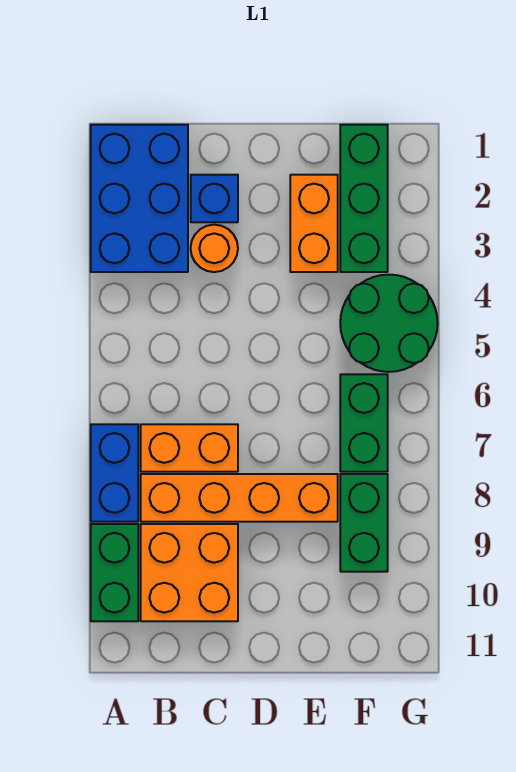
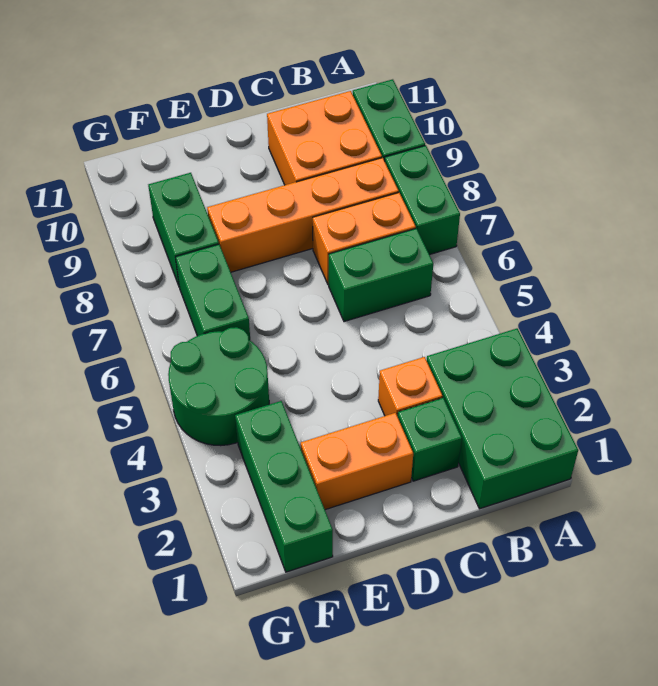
blue brick A1:B3 level 1 -> green brick A1:B3 level 1
blue brick A7:A8 level 1 -> green brick A7:A8 level 1
none -> green brick B6:C6 level 1
blue brick C2 level 1 -> green brick C2 level 1
orange round brick C3 level 1 -> orange brick C3 level 1
orange brick E2:E3 level 1 -> orange brick D2:E2 level 1

